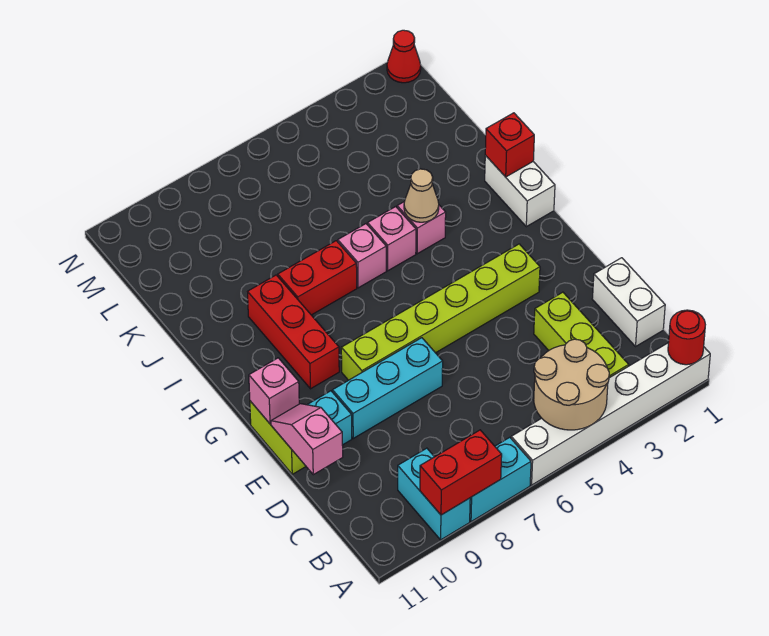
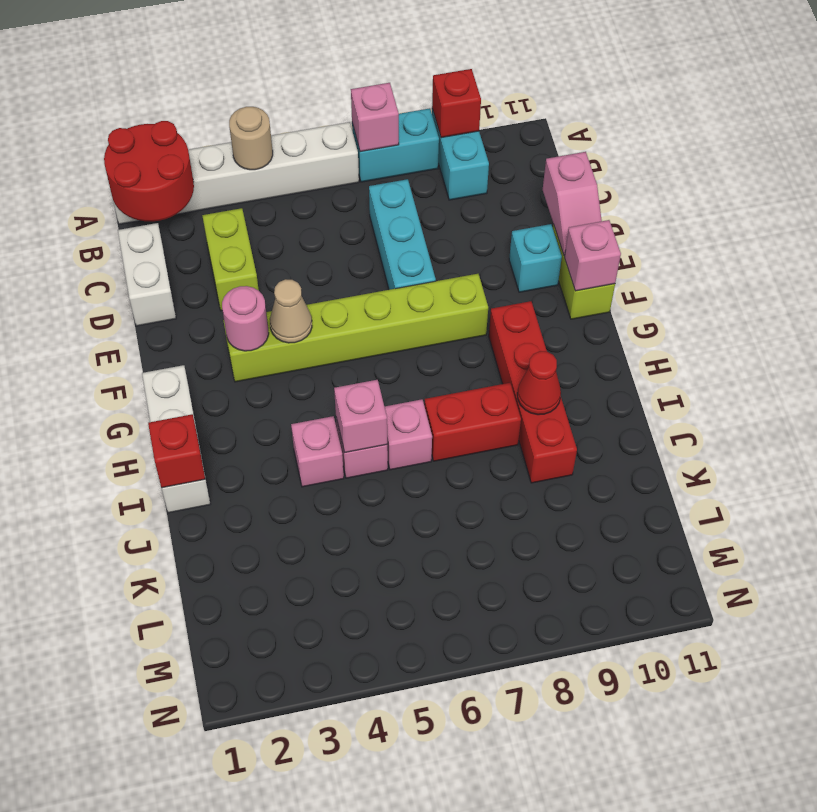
red round brick A1 level 2 -> red round brick A1:B2 level 2
tan round brick A4:B5 level 2 -> tan round brick A4 level 2
none -> pink brick A7 level 2
red brick A8:A9 level 2 -> red brick A9 level 2
lime brick B3:D3 level 1 -> lime brick C3:D3 level 1
cyan brick E7:E9 level 1 -> cyan brick C7:E7 level 1
none -> pink round brick F3 level 2
red brick G9:I9 level 1 -> red brick G9:J9 level 1
white brick H1:I1 level 1 -> white brick G1:I1 level 1
tan cone I4 level 2 -> tan cone F4 level 2
none -> pink brick I5 level 2
red cone N1 level 1 -> red cone I9 level 2

